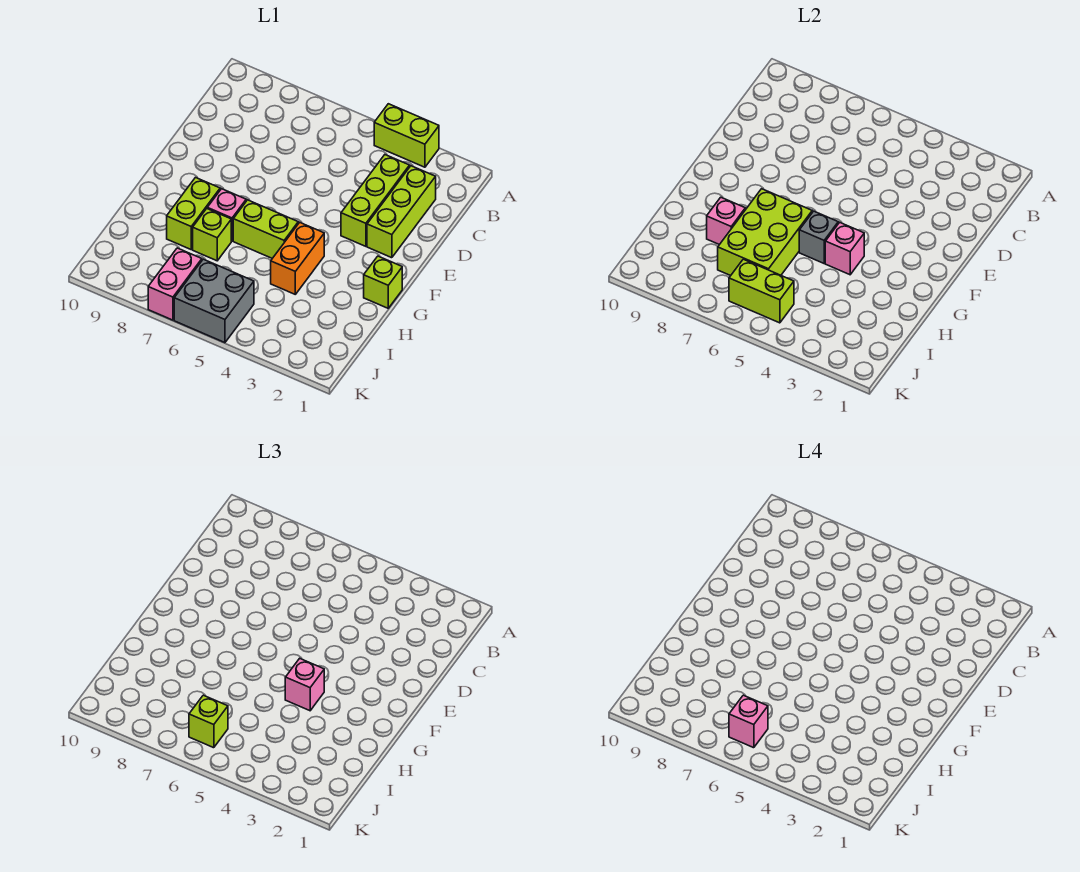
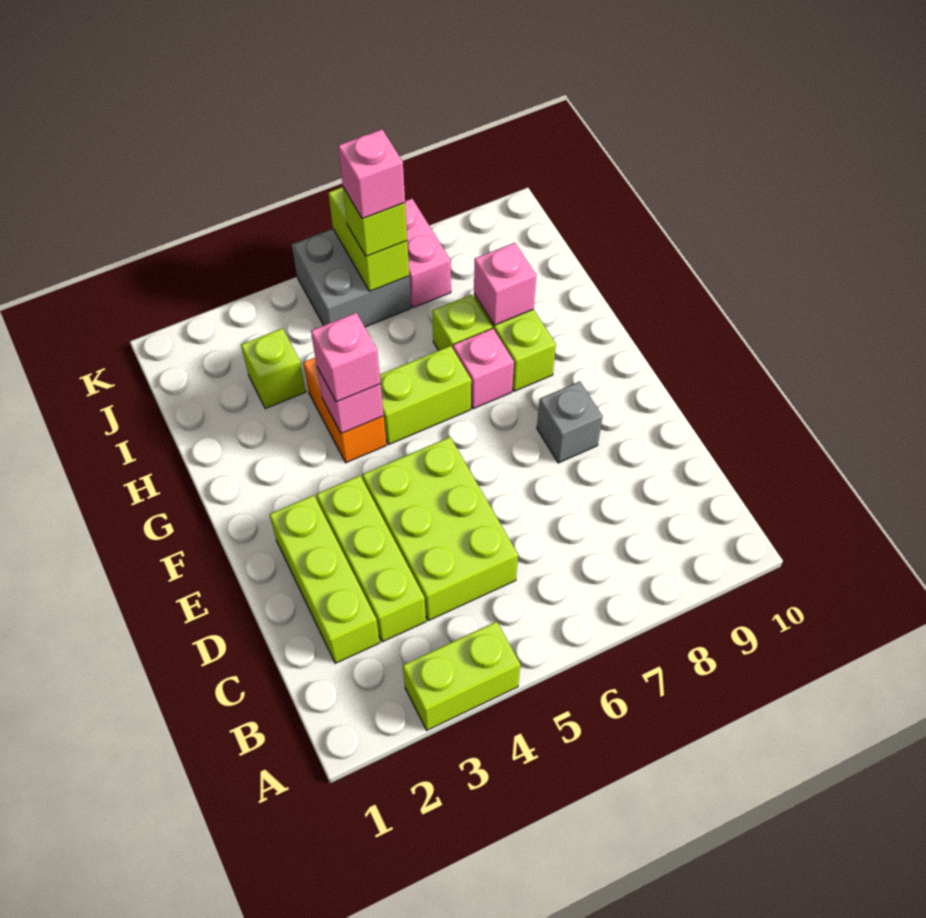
lime brick G1 level 1 -> lime brick I3 level 1
grey brick G5 level 2 -> grey brick E8 level 1
lime brick G6:I7 level 2 -> lime brick C4:E5 level 1
lime brick J5:J6 level 2 -> lime brick J6:K6 level 2

